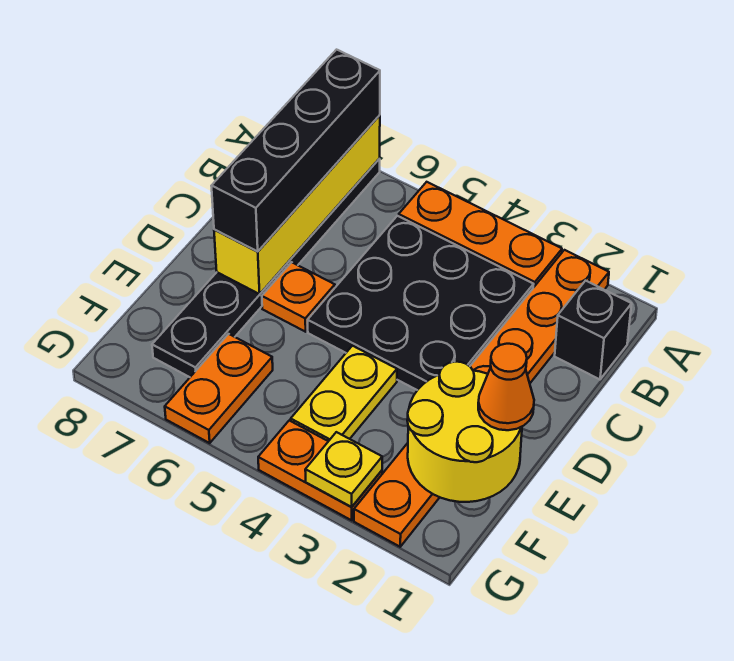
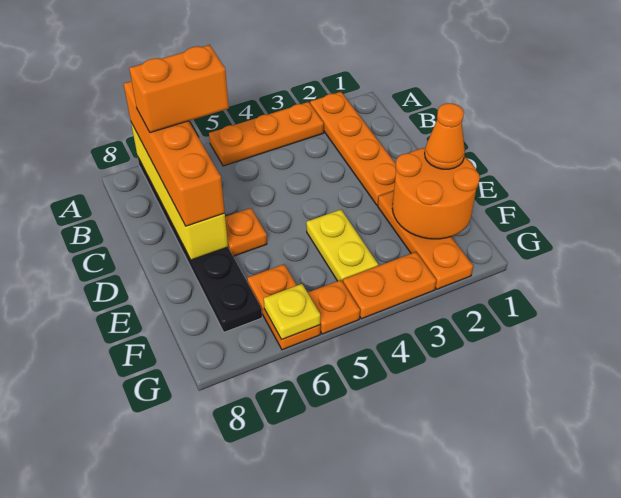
black brick A7:D7 level 3 -> orange brick A7:D7 level 3
black brick B1 level 1 -> none
black plate B3:D5 level 1 -> none
none -> orange brick B6:B7 level 4
yellow round brick E1:F2 level 2 -> orange round brick E1:F2 level 2
yellow plate G3 level 2 -> yellow plate G6 level 2
none -> orange plate G5 level 1

